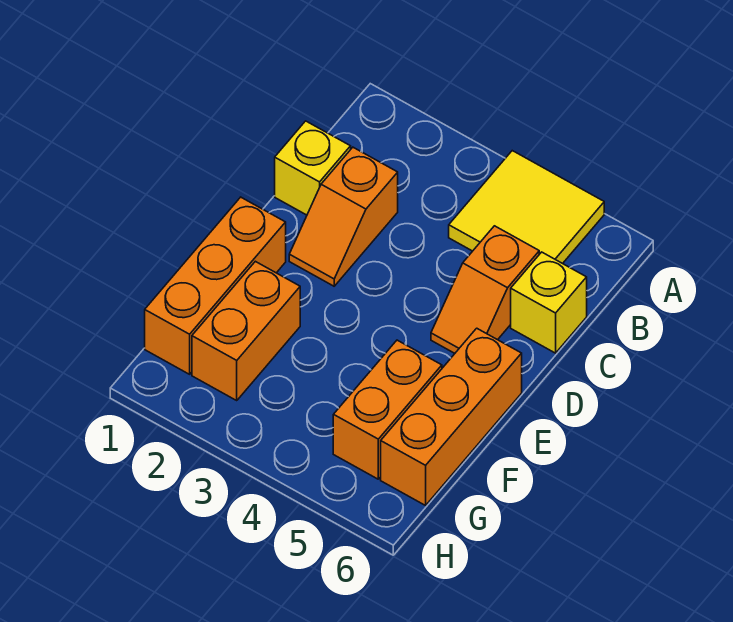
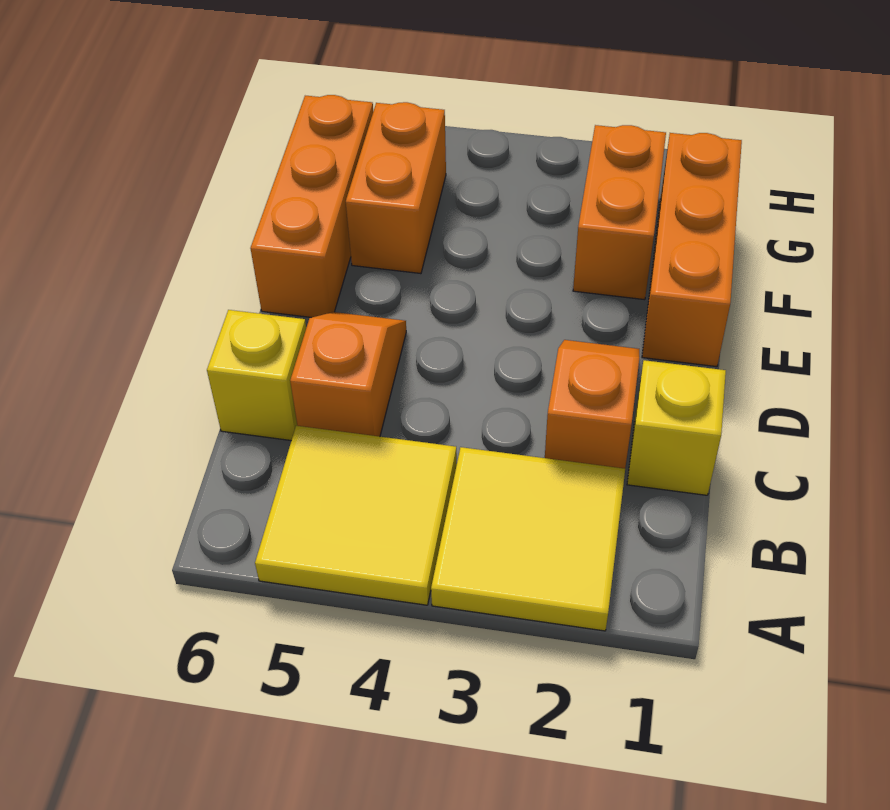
none -> yellow tile A2:B3 level 1

